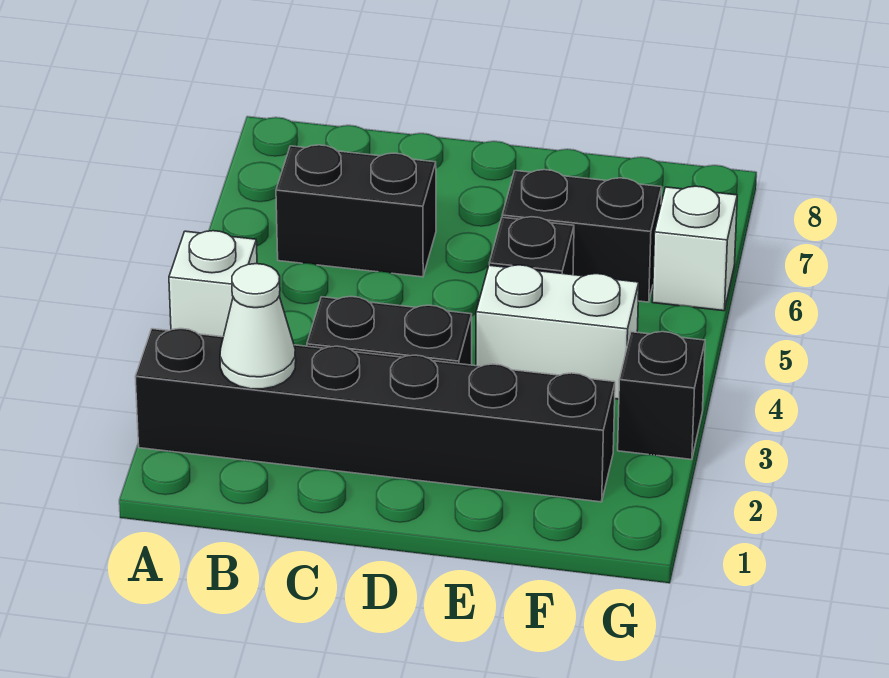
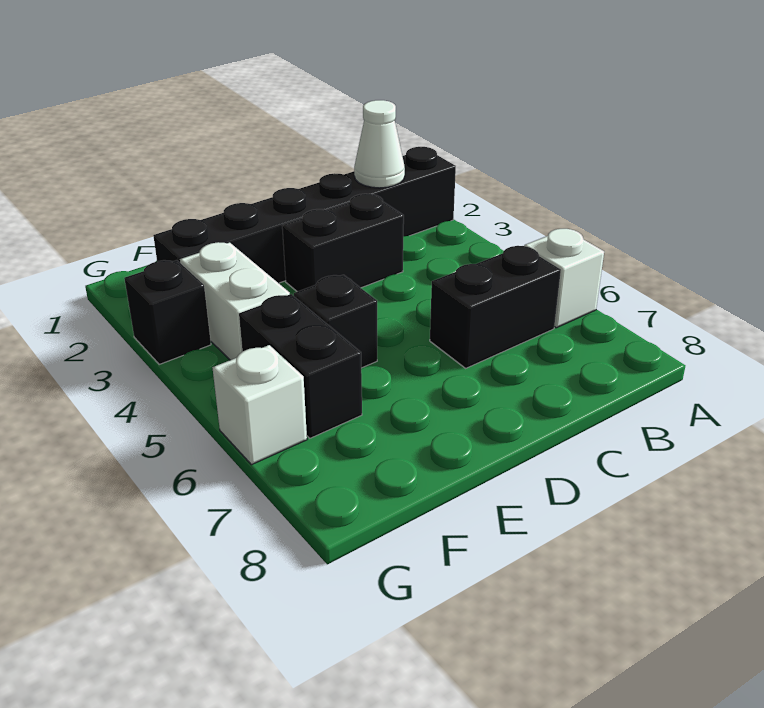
white brick A4 level 1 -> white brick A6 level 1
white brick E4:F4 level 1 -> white brick F3:F4 level 1
black brick E6:F6 level 1 -> black brick F5:F6 level 1

